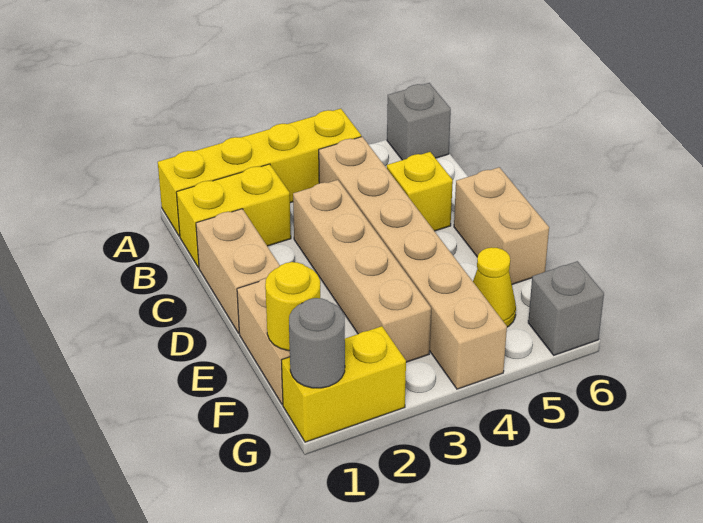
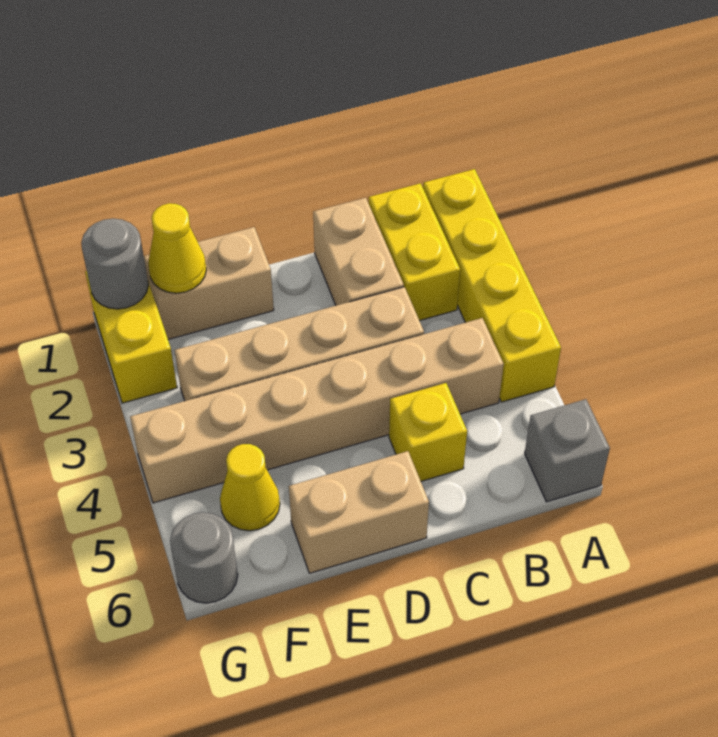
tan brick C1:D1 level 1 -> tan brick C1:C2 level 1
yellow round brick F1 level 2 -> yellow cone F1 level 2
grey brick G6 level 1 -> grey round brick G6 level 1

